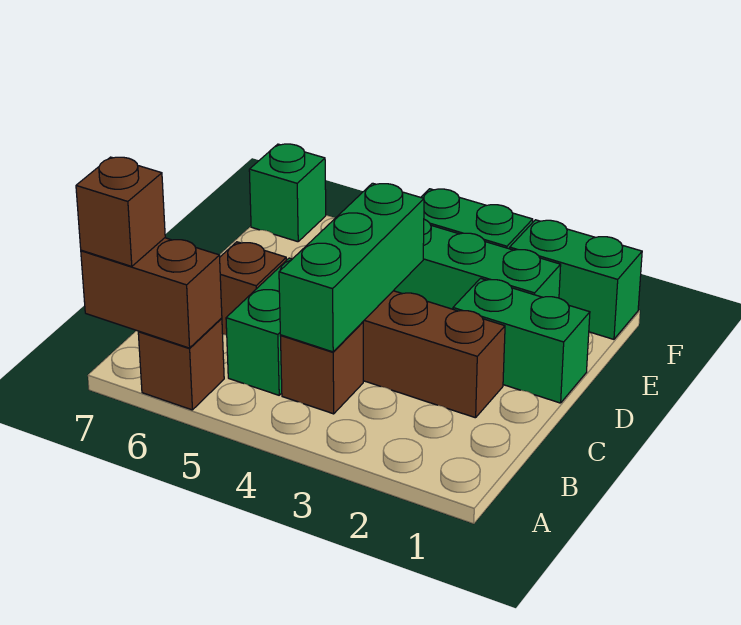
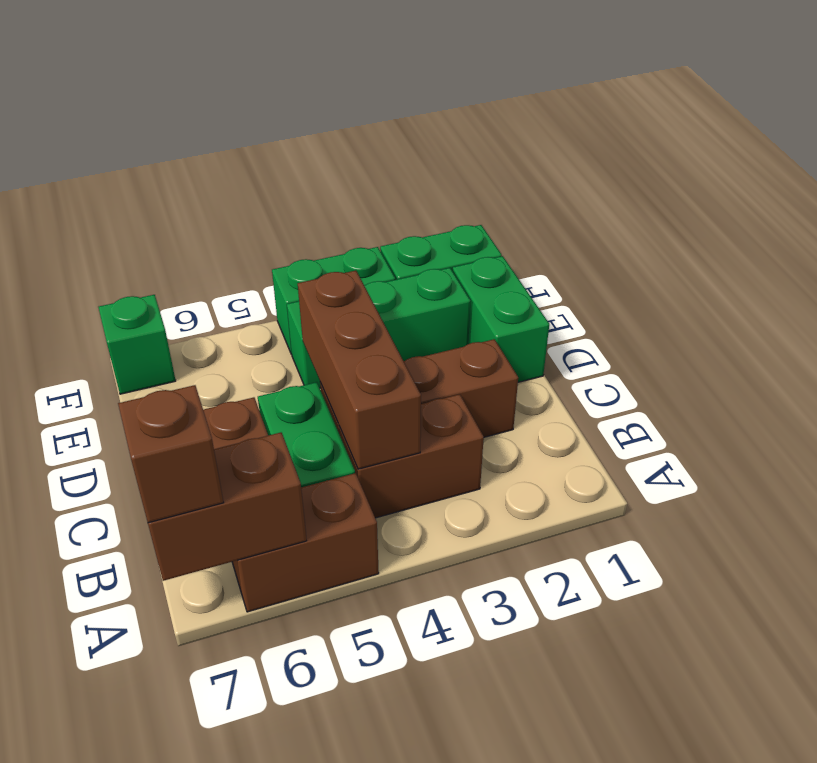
brown brick A6 level 1 -> brown brick A5:A6 level 1
brown brick B4 level 1 -> brown brick B3:B4 level 1
green brick B4:D4 level 2 -> brown brick B4:D4 level 2
green brick D1:D2 level 1 -> green brick D1:E1 level 1

